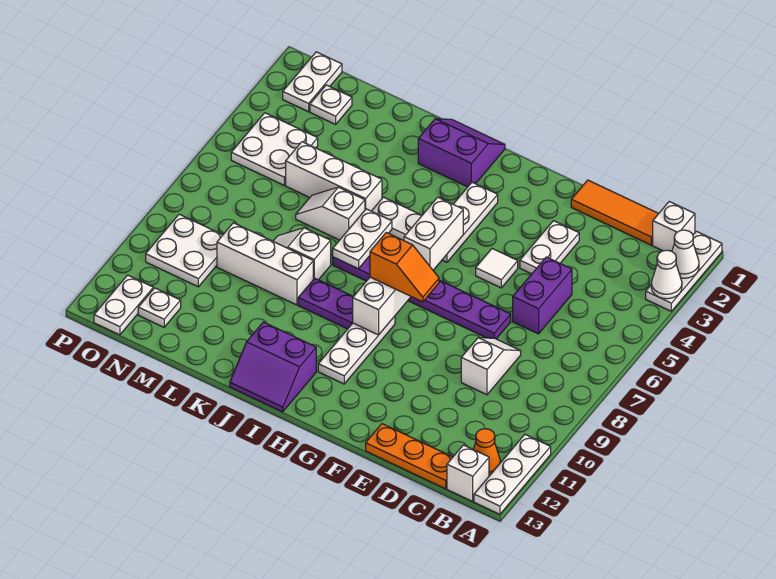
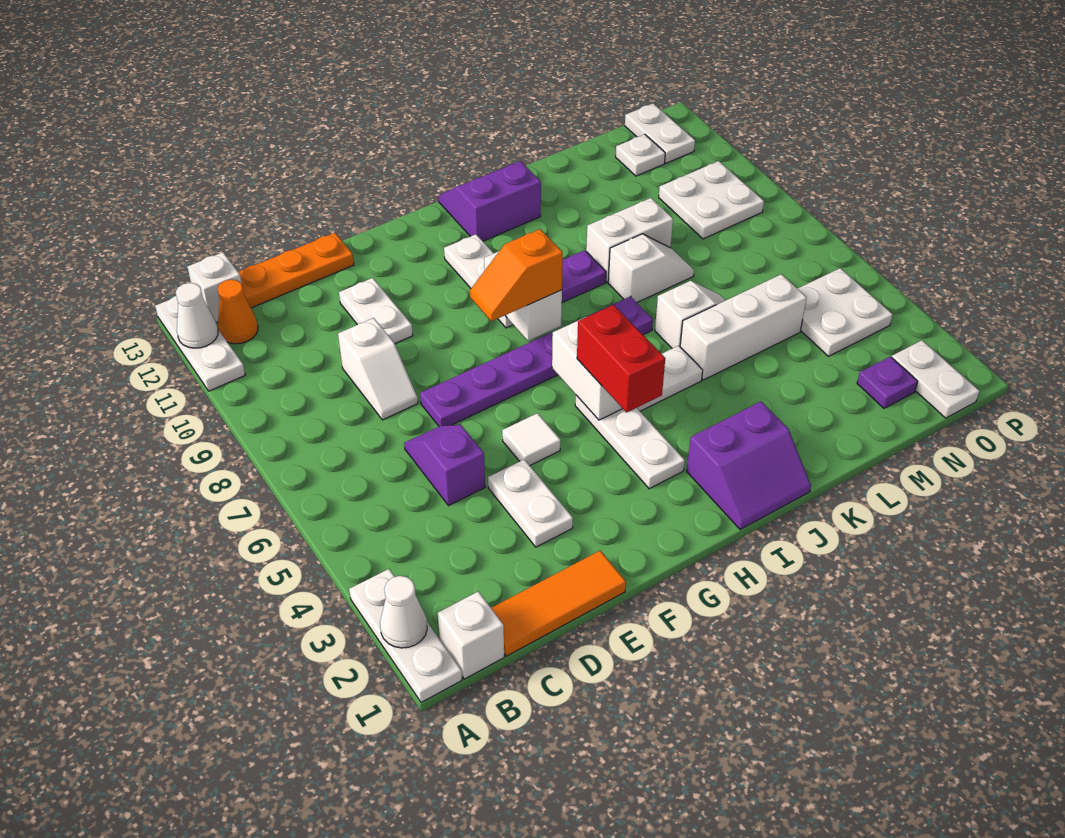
white cone A3 level 2 -> white cone A12 level 2
purple brick D5:D6 level 1 -> purple slope D5:D6 level 1 top 5
none -> red brick H4:H5 level 3
white plate J6:J7 level 2 -> white plate E10:E11 level 1
white brick K9:M9 level 1 -> white brick K9:L9 level 1
white plate N2 level 1 -> purple plate N2 level 1

